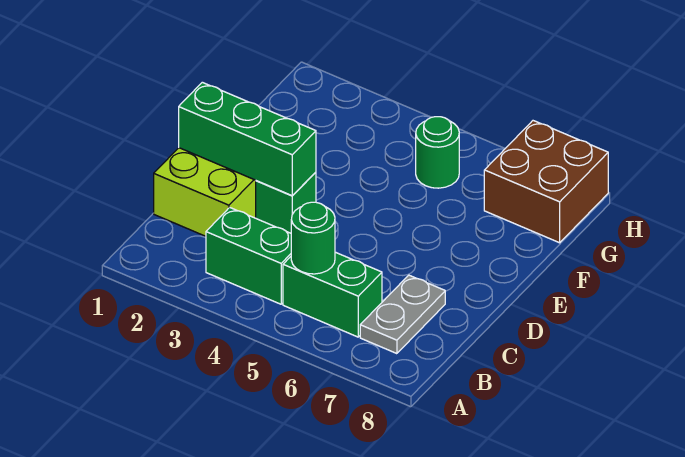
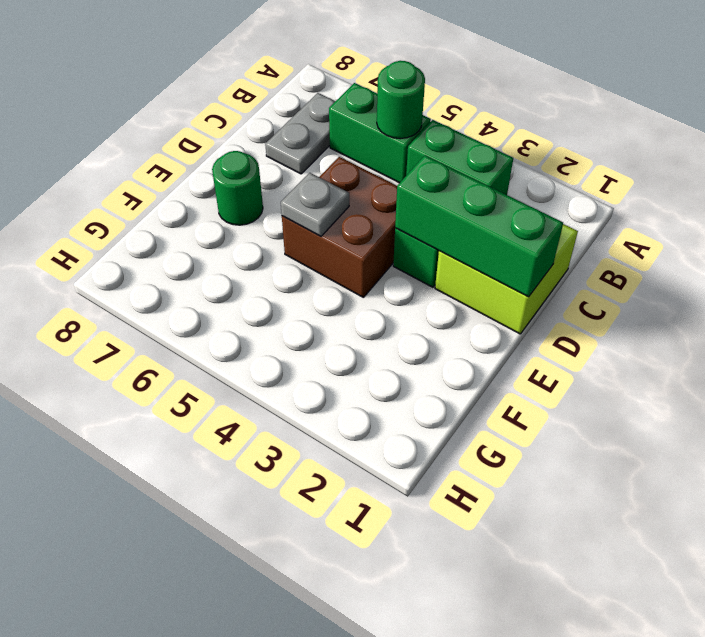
none -> grey plate E5 level 2
green round brick G5 level 1 -> green round brick E7 level 1
brown brick G7:H8 level 1 -> brown brick D4:E5 level 1

